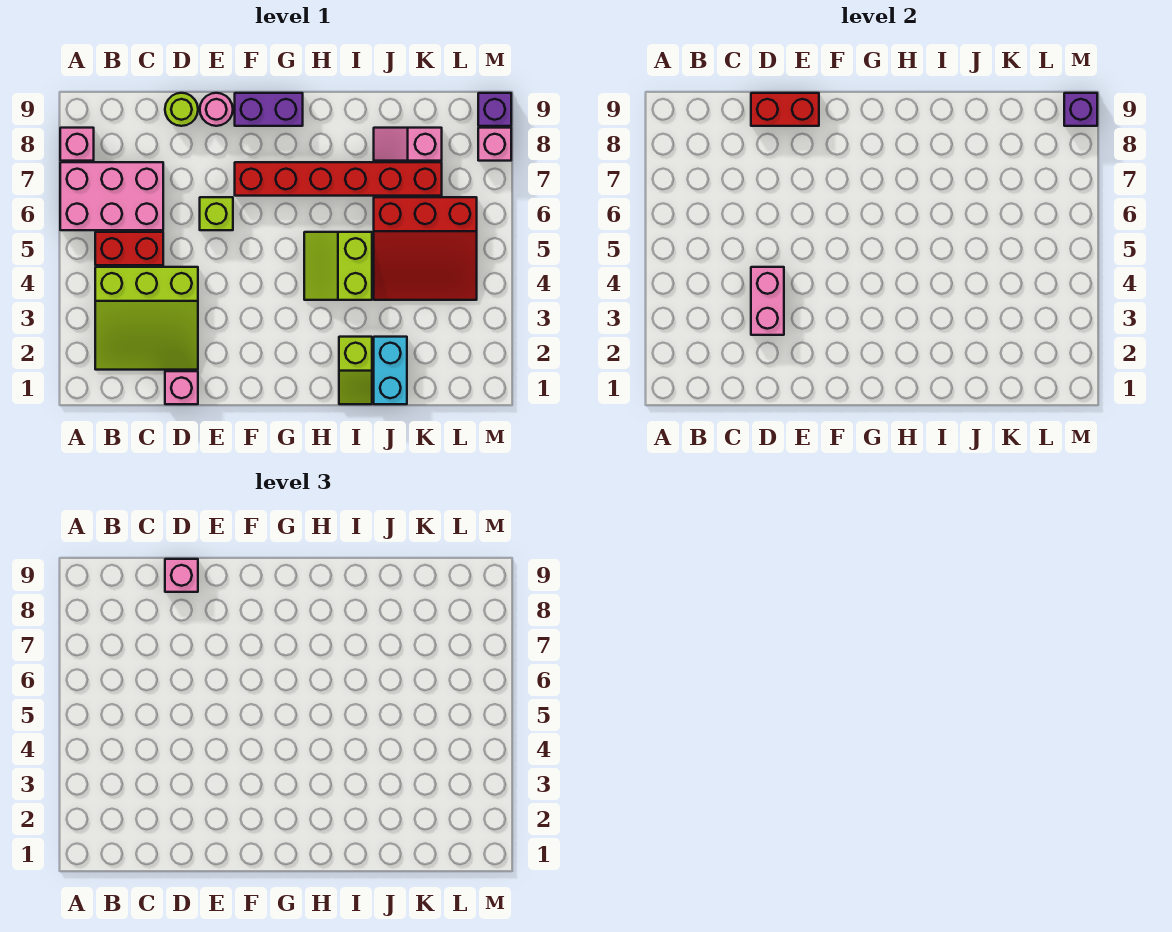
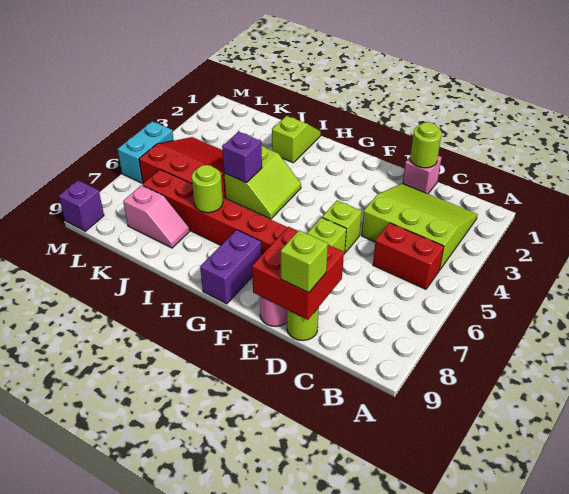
pink brick A6:C7 level 1 -> none
pink brick A8 level 1 -> none
none -> lime round brick D1 level 2
pink brick D3:D4 level 2 -> none
red brick D9:E9 level 2 -> red brick D8:E9 level 2
pink brick D9 level 3 -> lime brick D9 level 3
none -> lime brick E5 level 1
purple brick F9:G9 level 1 -> purple brick G8:G9 level 1
none -> lime round brick I7 level 2
cyan brick J1:J2 level 1 -> cyan brick M5:M6 level 1
pink brick M8 level 1 -> none
purple brick M9 level 2 -> purple brick I5 level 2

